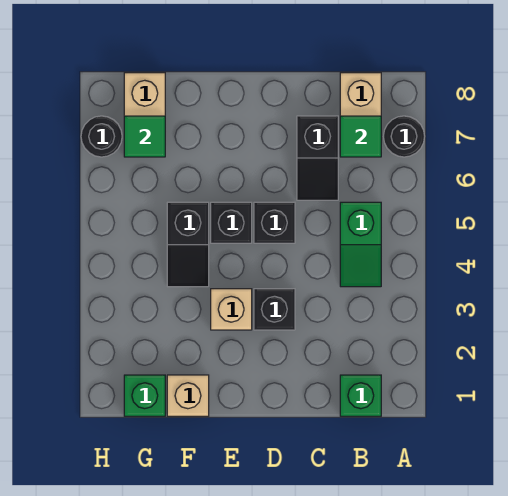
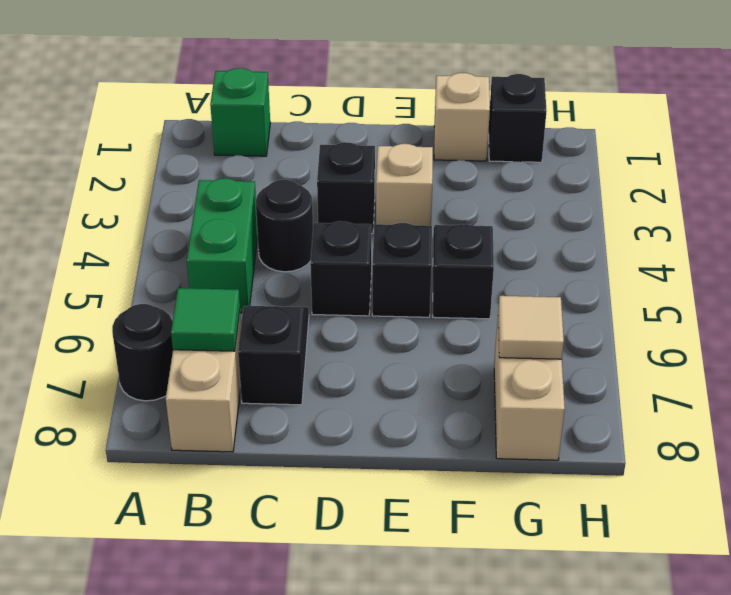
green slope B4:B5 level 1 top 5 -> green brick B4:B5 level 1
green brick G1 level 1 -> black brick G1 level 1
green tile G7 level 2 -> tan tile G7 level 2
black round brick H7 level 1 -> black round brick C4 level 1

